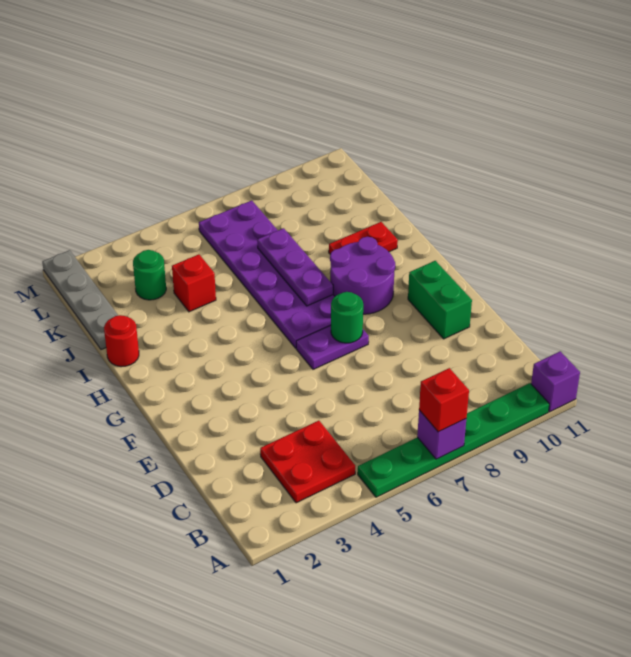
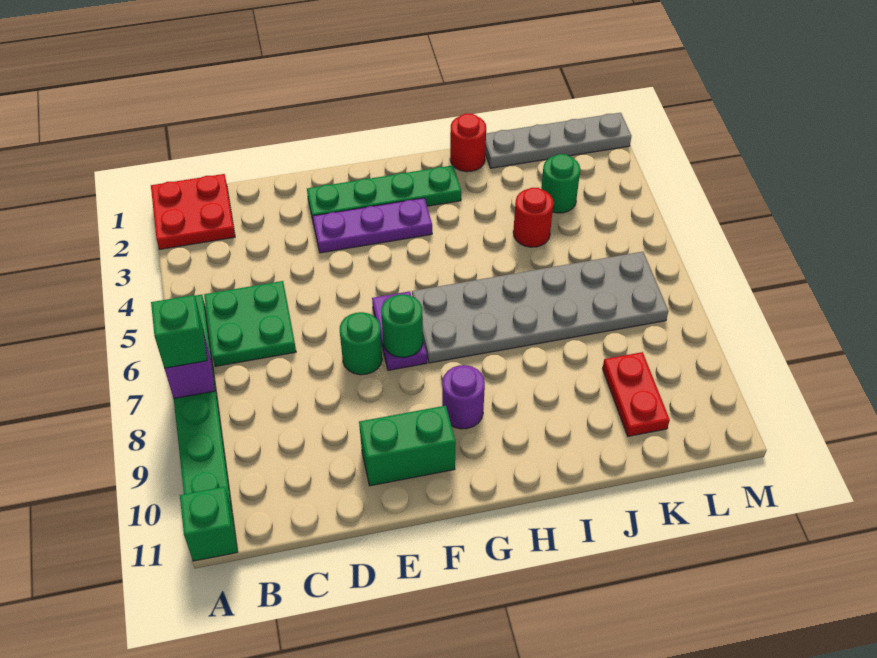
red brick A7 level 3 -> green brick A7 level 3
purple brick A11 level 1 -> green brick A11 level 1
red plate B3:C4 level 1 -> red plate A1:B2 level 1
none -> green plate B5:C6 level 1
none -> green plate E2:H2 level 1
none -> green round brick E7 level 1
purple plate G6:L7 level 1 -> grey plate G6:L7 level 1
purple round brick G8:H9 level 1 -> purple round brick G9 level 1
purple plate H7:J7 level 2 -> purple plate E3:G3 level 1
red plate I9:I10 level 1 -> red plate K9:K10 level 1
red brick J4 level 1 -> red round brick J4 level 1

